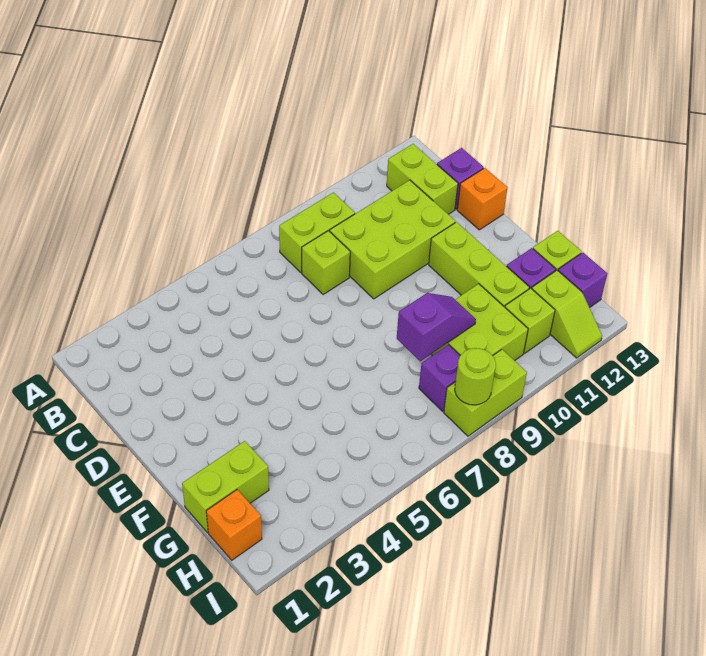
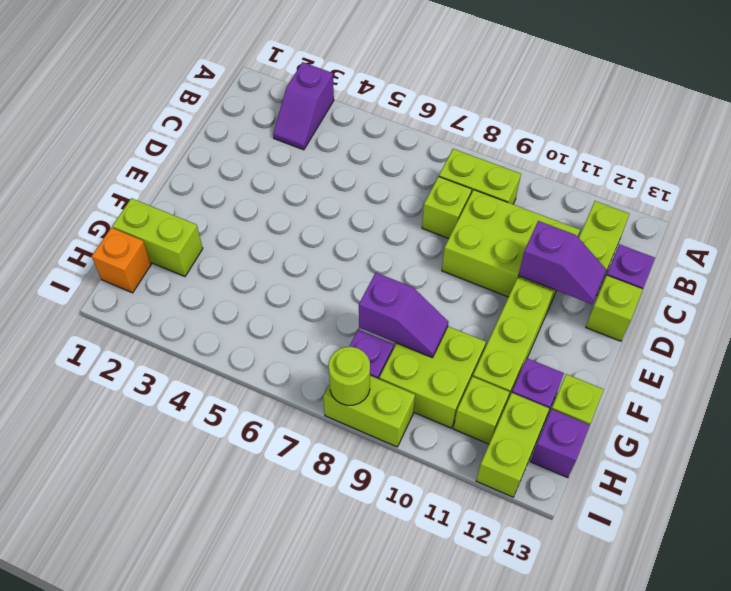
none -> purple slope A3:B3 level 1 top A
none -> purple slope D11:D12 level 2 top 11
orange brick D13 level 1 -> lime brick D13 level 1
lime slope H12:I12 level 1 top H -> lime brick H12:I12 level 1

